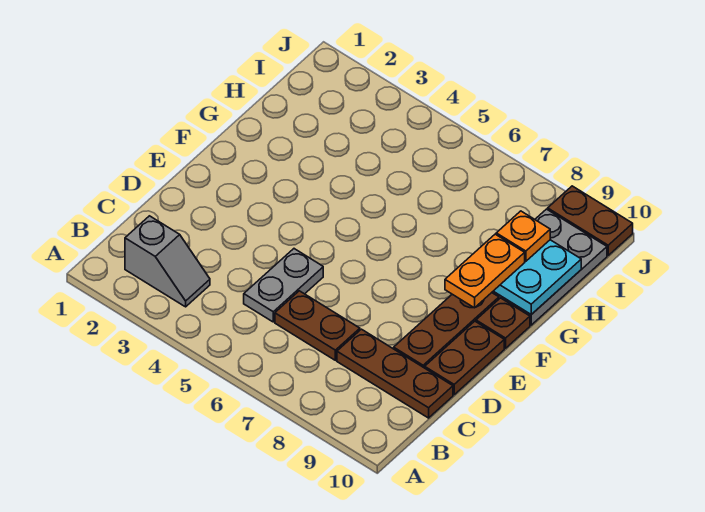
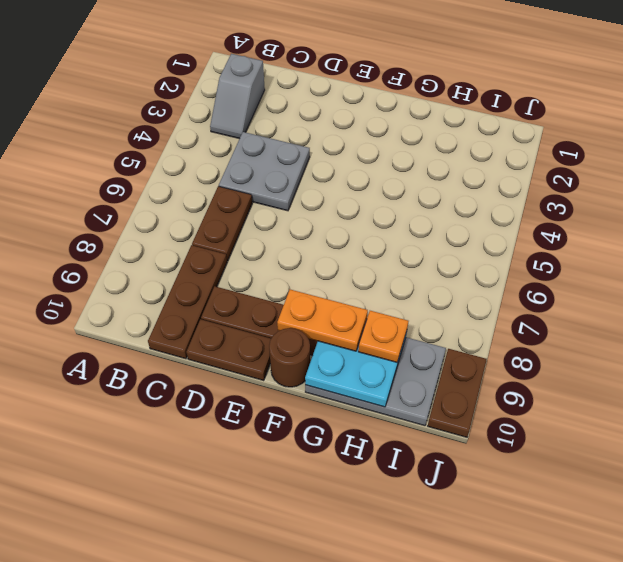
grey plate C5:D5 level 1 -> grey plate C4:D5 level 1
brown plate F10 level 1 -> brown round brick F10 level 1

